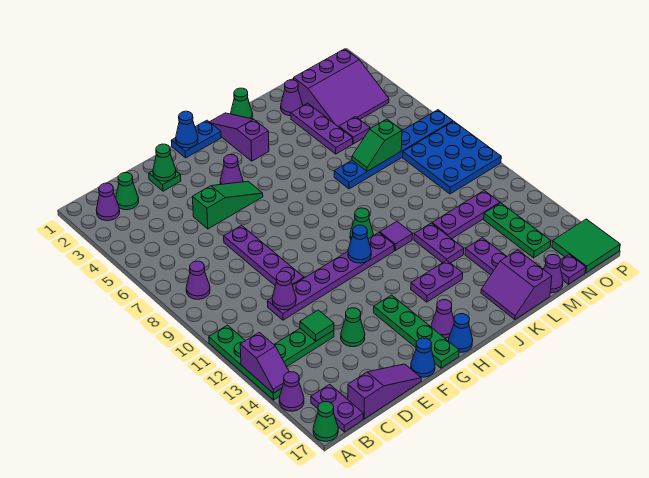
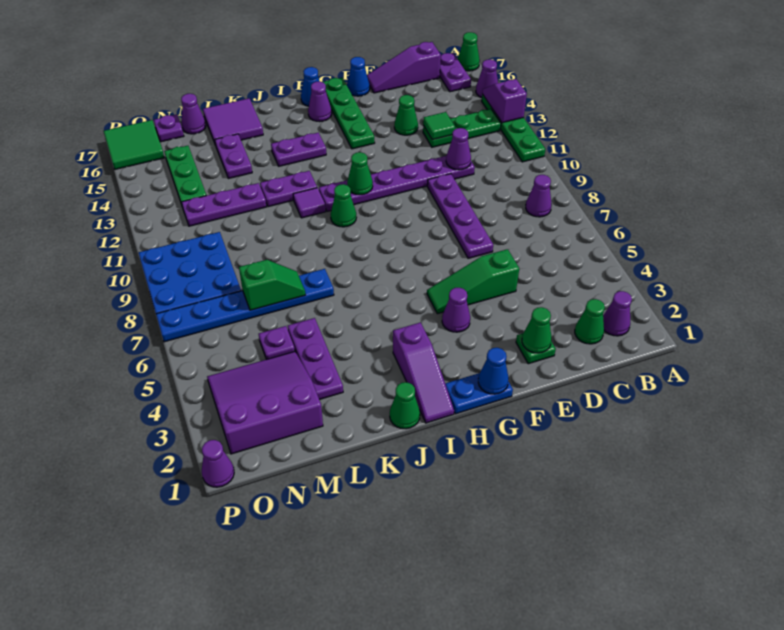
blue cone H11 level 2 -> green cone H11 level 2
purple plate K12:K13 level 1 -> purple plate J12:K12 level 1
purple slope K16:L17 level 1 top L -> purple tile K16:L17 level 1
purple cone L2 level 1 -> purple cone P1 level 1

